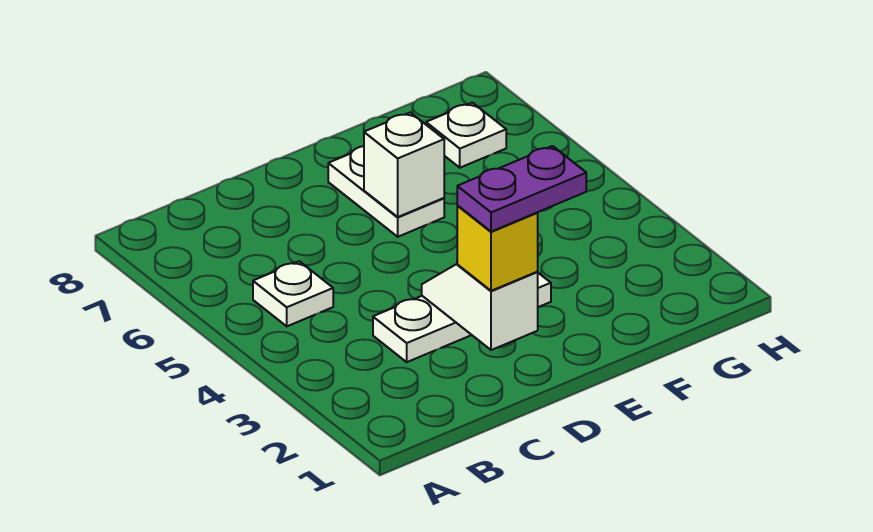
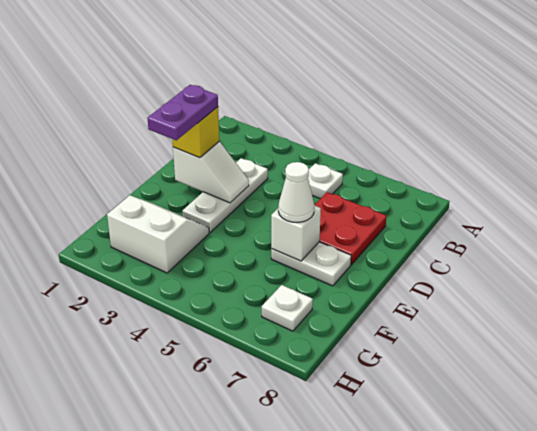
none -> red plate C6:D7 level 1
none -> white cone E6 level 3
none -> white slope F2:G3 level 1 top G

